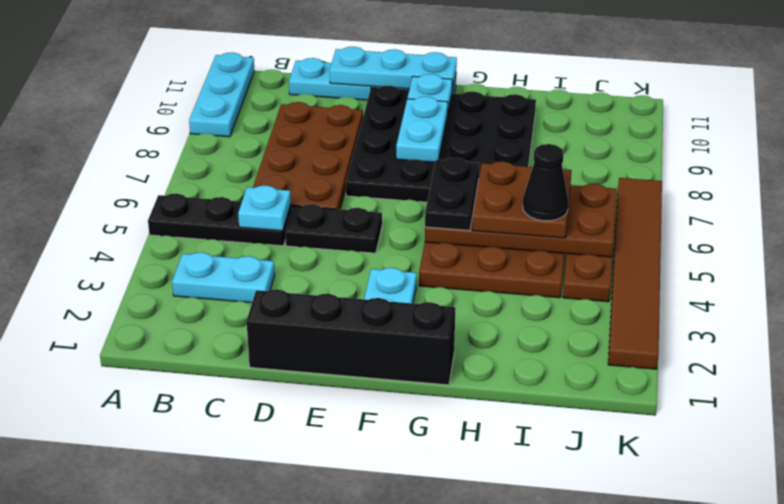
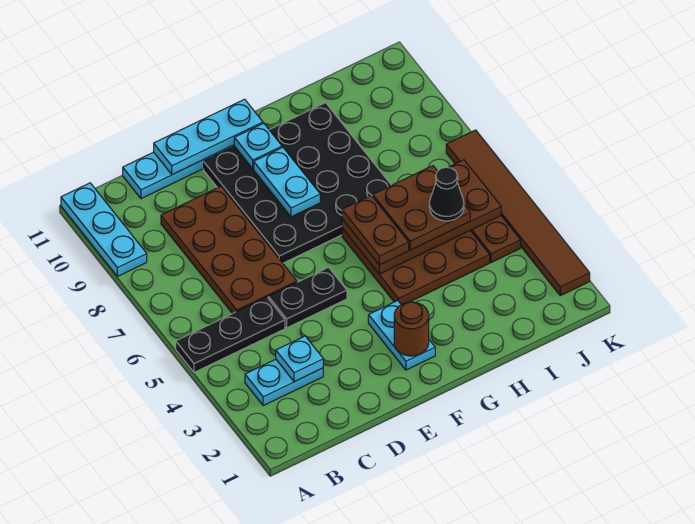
cyan plate C5 level 2 -> cyan plate C3 level 2
black brick D1:G1 level 1 -> none
none -> brown round brick F2 level 2
black plate G5:G6 level 3 -> brown plate G5:G6 level 3

